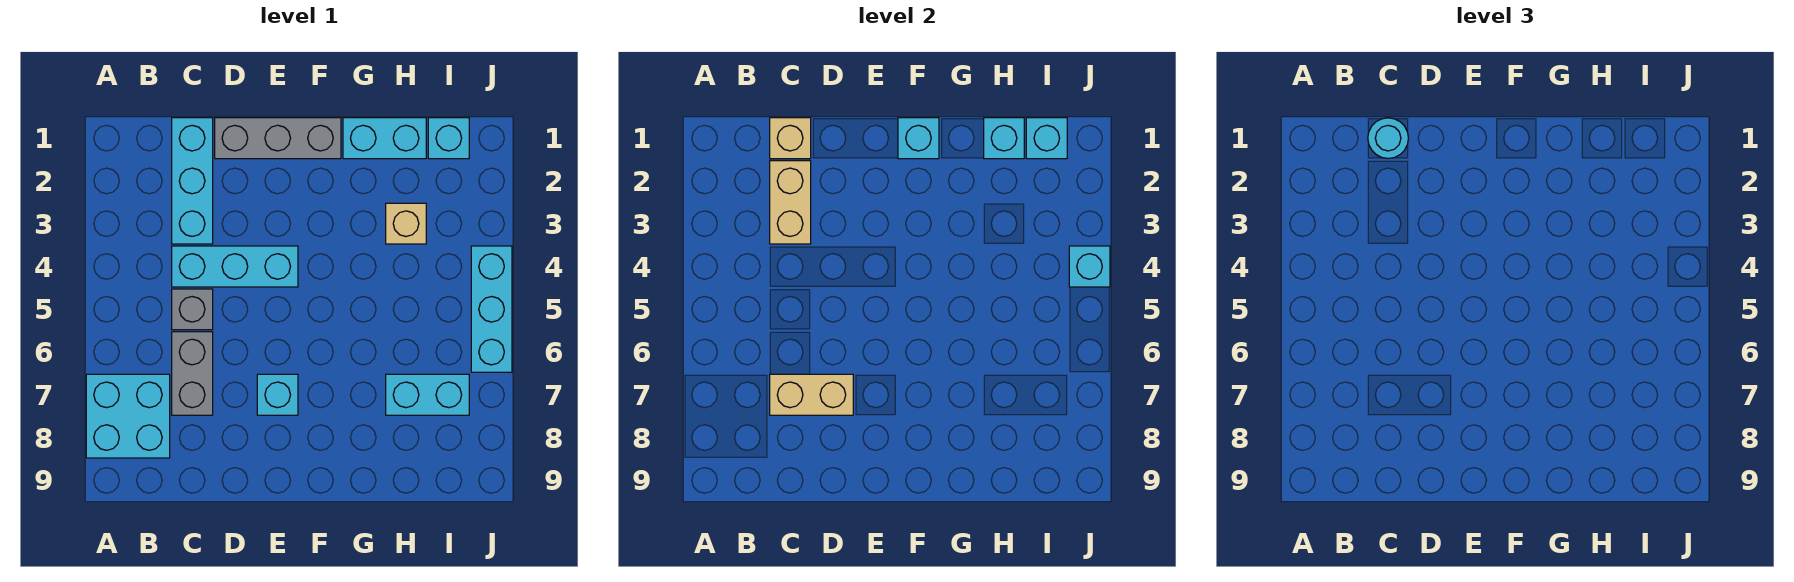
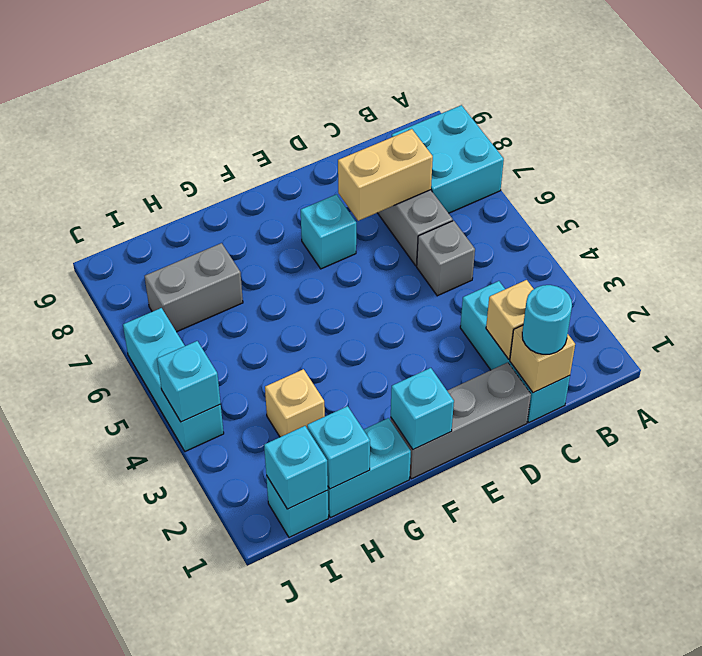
tan brick C2:C3 level 2 -> tan brick C2 level 2
cyan brick C4:E4 level 1 -> none
cyan brick H7:I7 level 1 -> grey brick H7:I7 level 1

